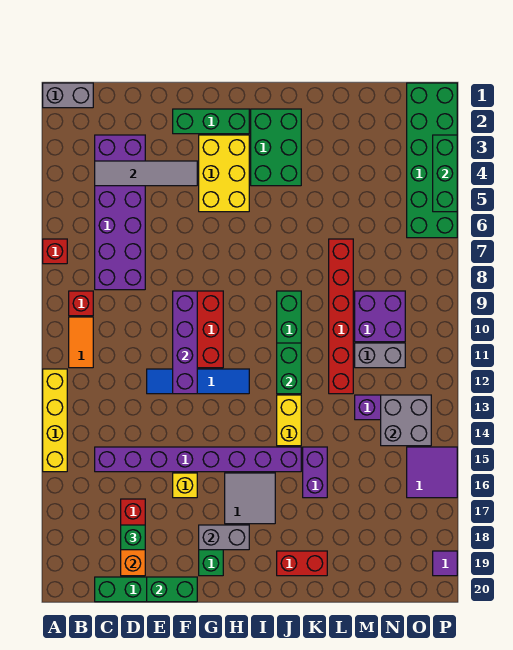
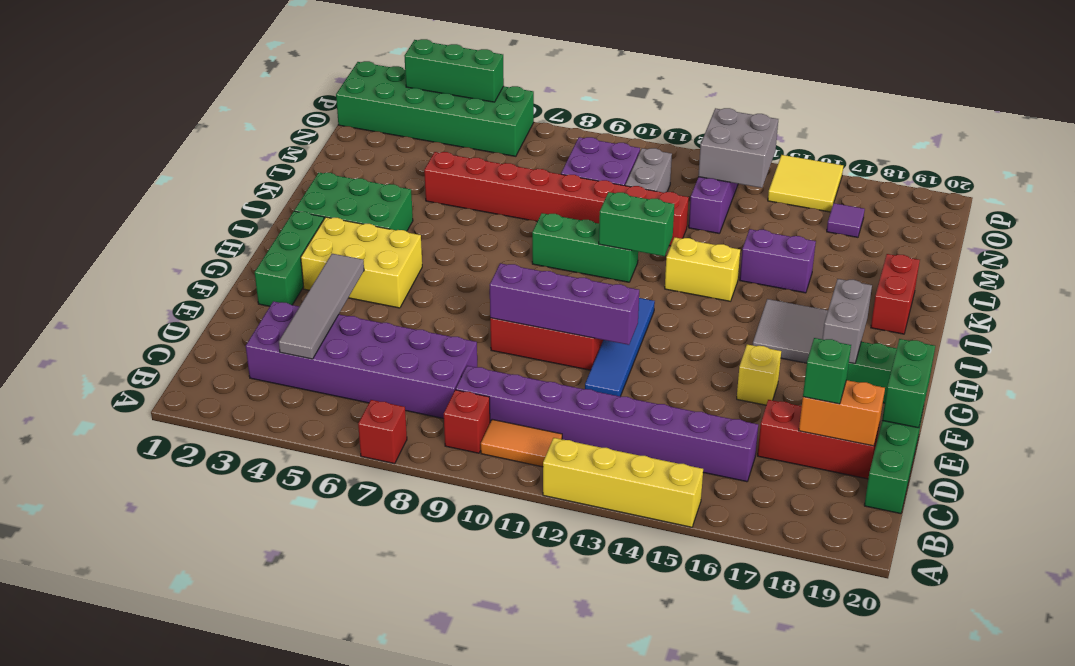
grey brick A1:B1 level 1 -> none
purple brick C15:J15 level 1 -> purple brick C9:C16 level 1
red brick L7:L12 level 1 -> red brick L5:L12 level 1
purple tile O15:P16 level 1 -> yellow tile O15:P16 level 1
purple tile P19 level 1 -> purple tile N17 level 1

